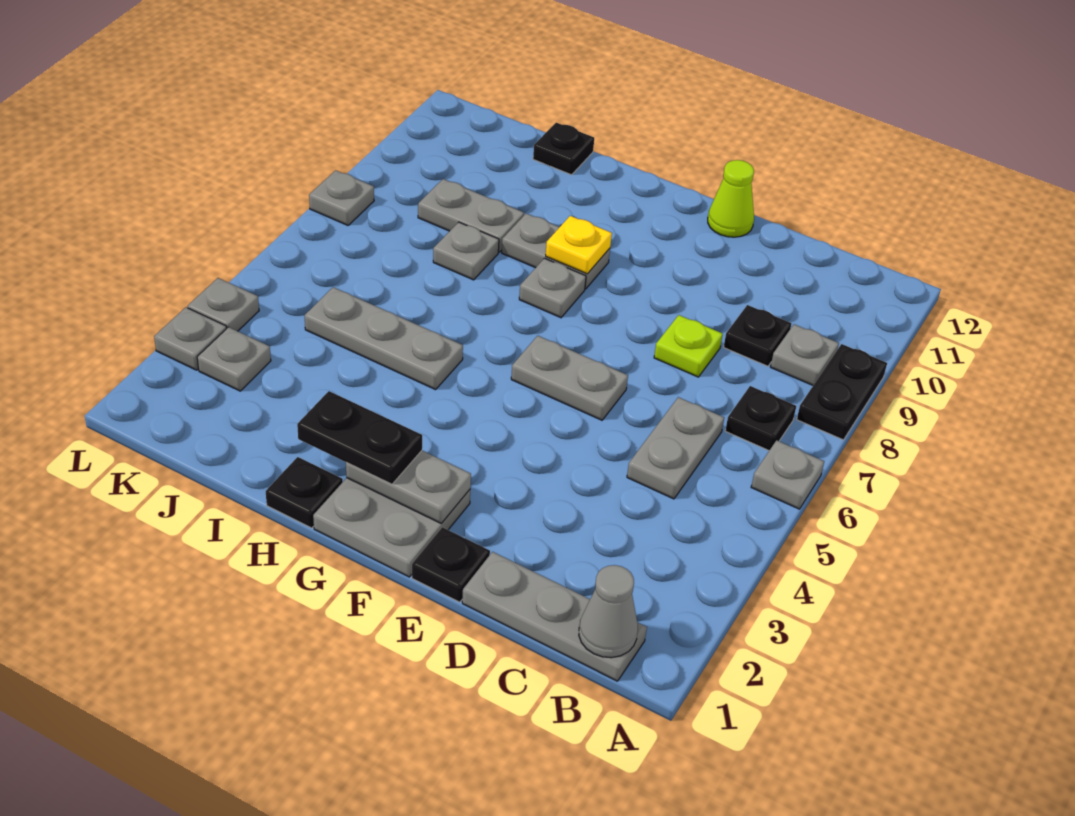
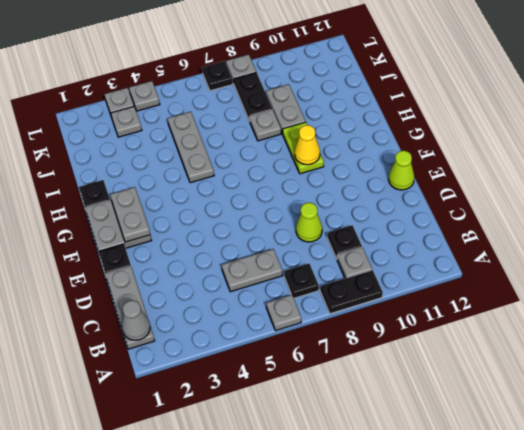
lime plate D8 level 1 -> lime cone D8 level 1
grey plate E6:F6 level 1 -> none
black plate G2:H2 level 3 -> black plate J8:K8 level 1
grey plate G8 level 1 -> none
grey plate G9:H9 level 1 -> lime plate G9:H9 level 1
yellow plate G9 level 2 -> yellow cone G9 level 2
black plate I12 level 1 -> black plate L7 level 1

